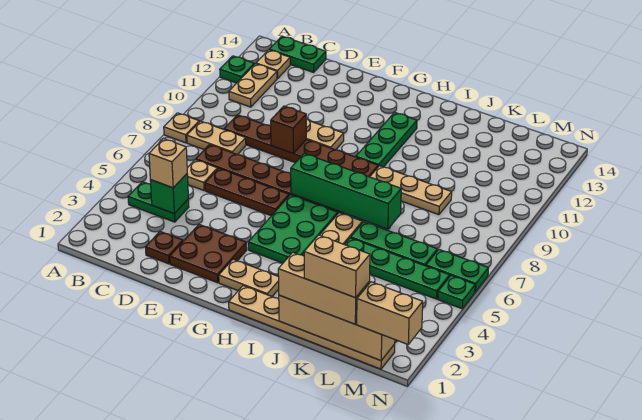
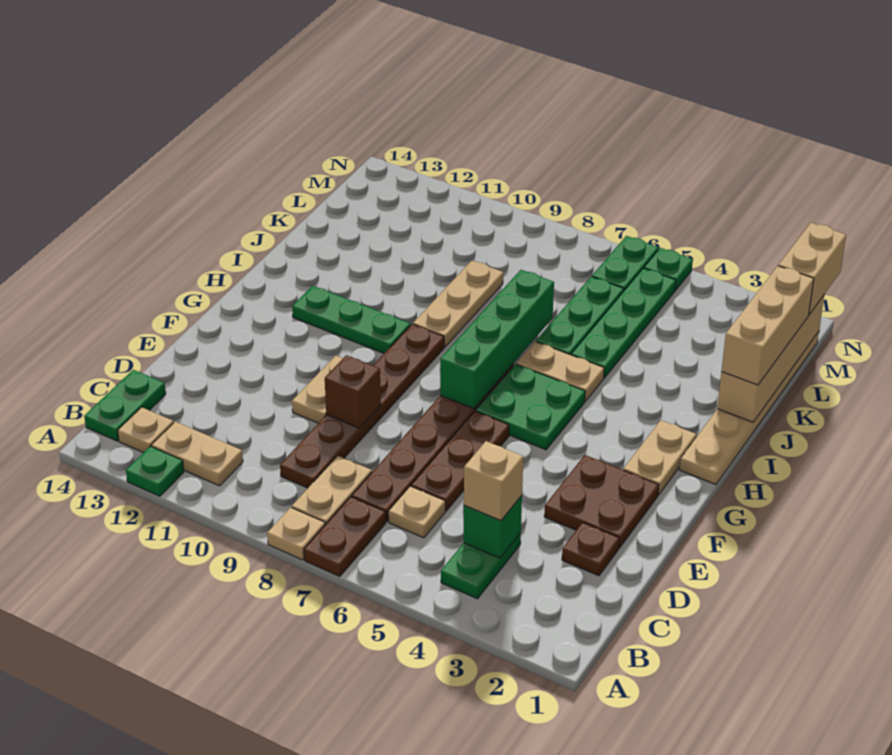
none -> brown plate A7:B7 level 1
green plate G4:H6 level 1 -> green plate G5:H6 level 1
tan brick K1:L1 level 4 -> none

